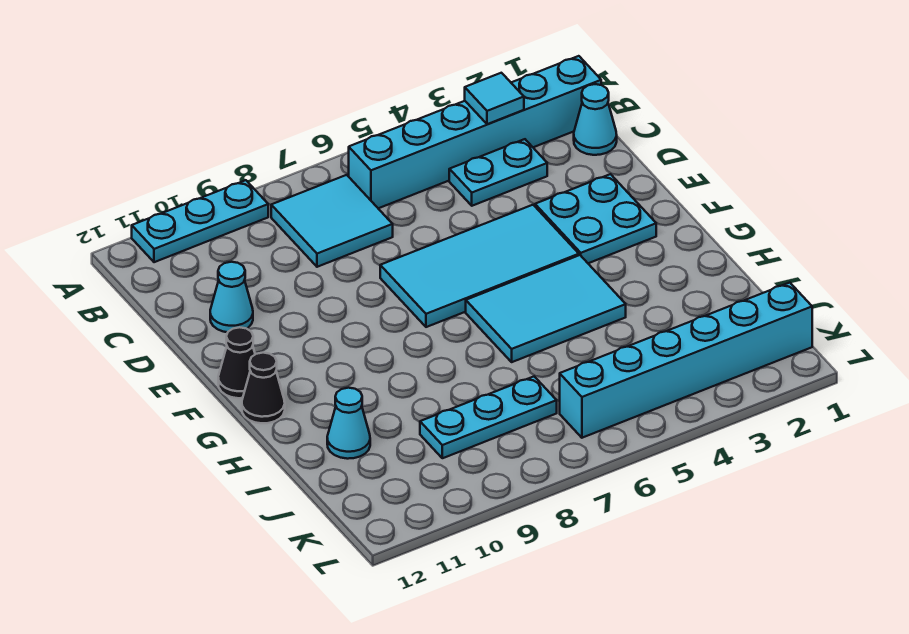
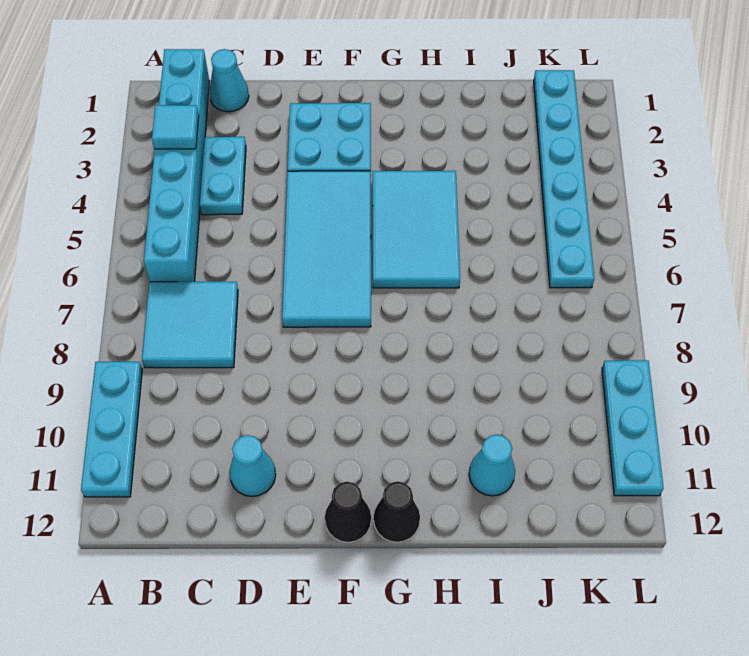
cyan plate J7:J9 level 1 -> cyan plate L9:L11 level 1
cyan brick K1:K6 level 1 -> cyan plate K1:K6 level 1

